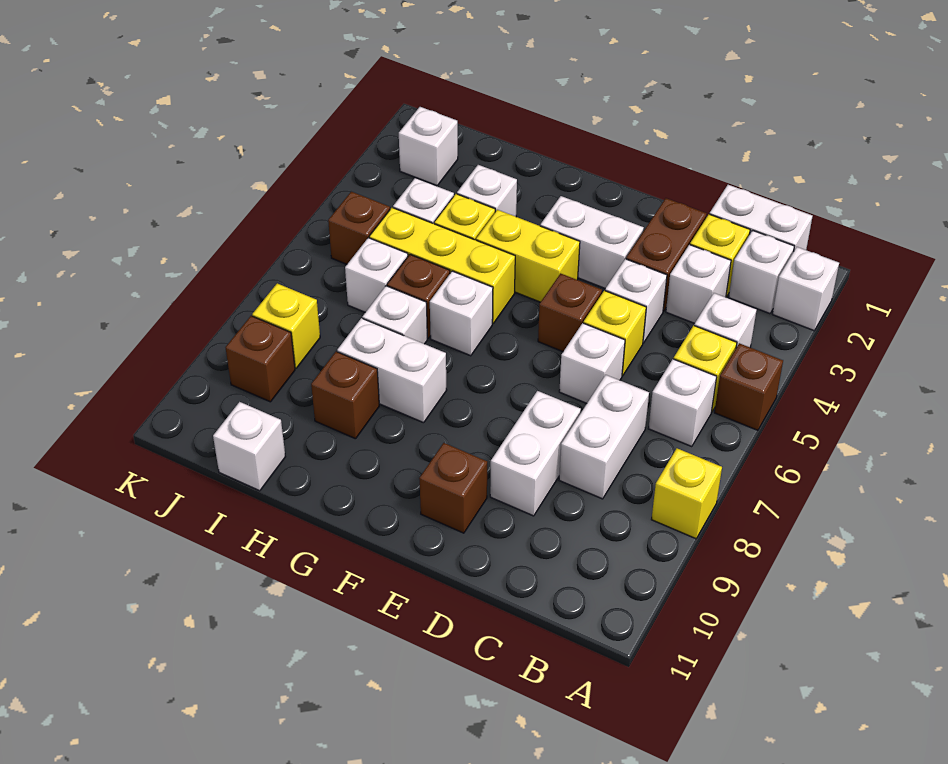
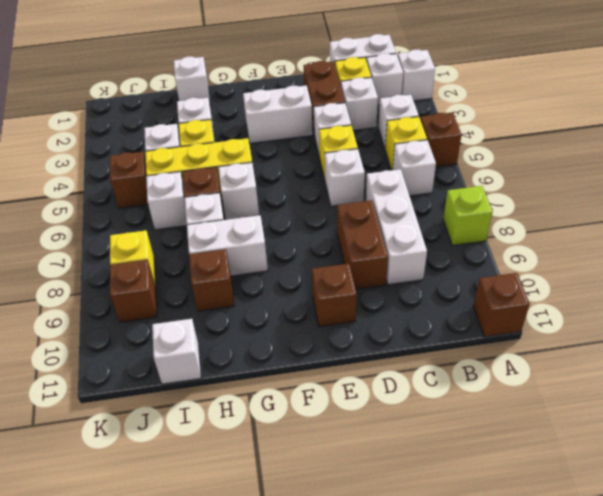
yellow brick A8 level 1 -> lime brick A8 level 1
white brick C7:C8 level 1 -> white brick C7:C9 level 1
white brick D8:D9 level 1 -> brown brick D8:D9 level 1
brown brick E5 level 1 -> brown brick A11 level 1
yellow brick F4:G4 level 1 -> none
white brick J2 level 1 -> white brick H1 level 1

